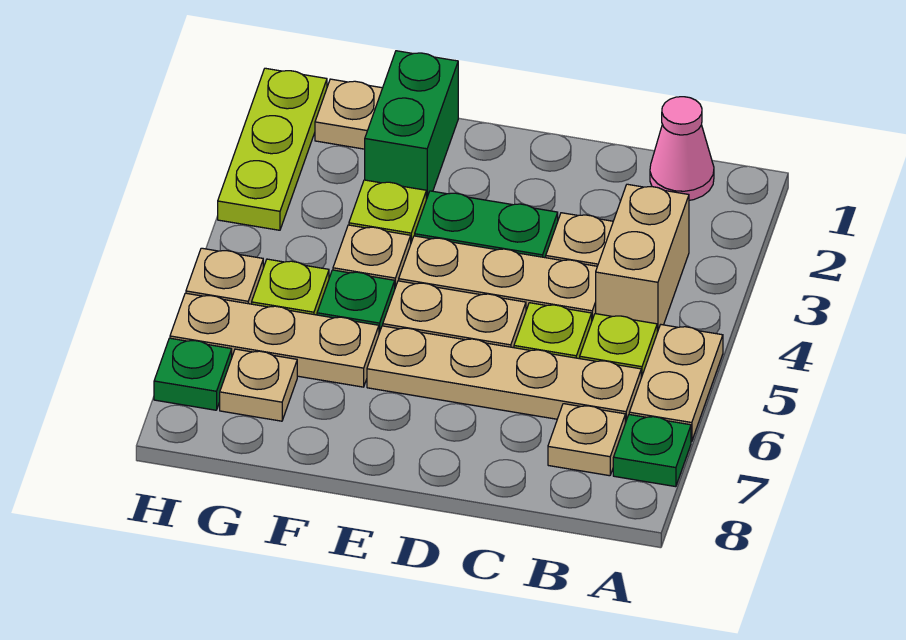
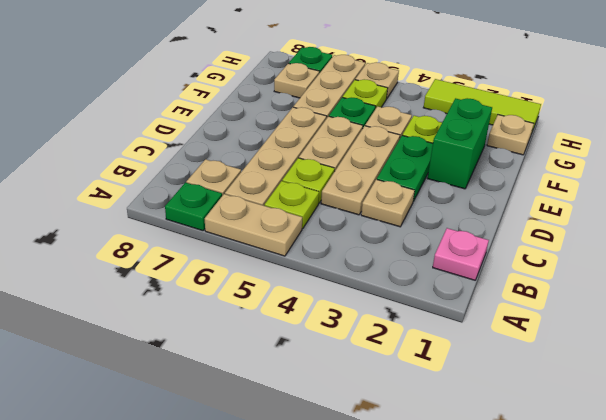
pink cone B1 level 1 -> pink plate B1 level 1
tan brick B3:B4 level 1 -> none
green brick F1:F2 level 1 -> green brick E2:F2 level 1
lime plate H1:H3 level 1 -> lime tile H1:H3 level 1

